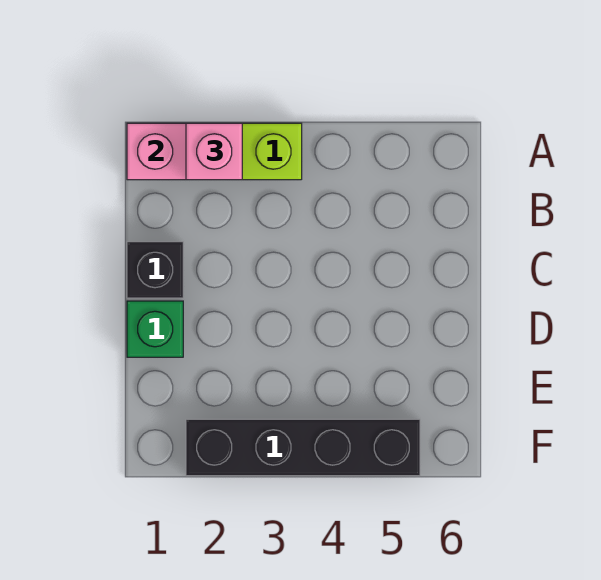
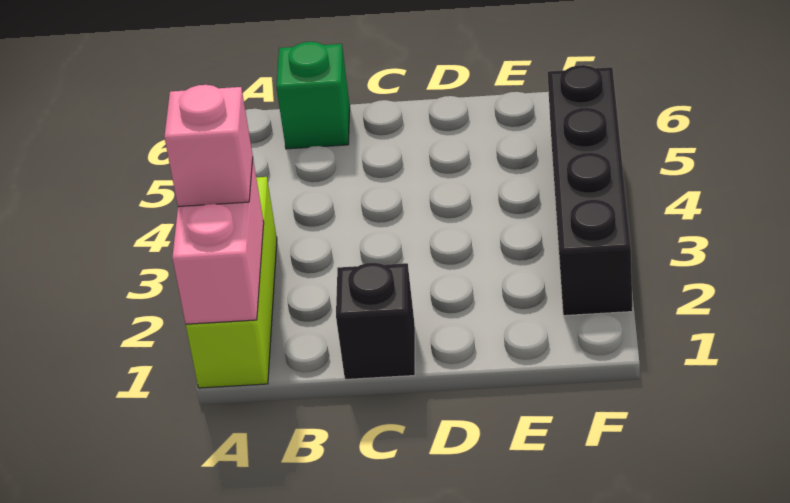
green brick D1 level 1 -> green brick B6 level 1

